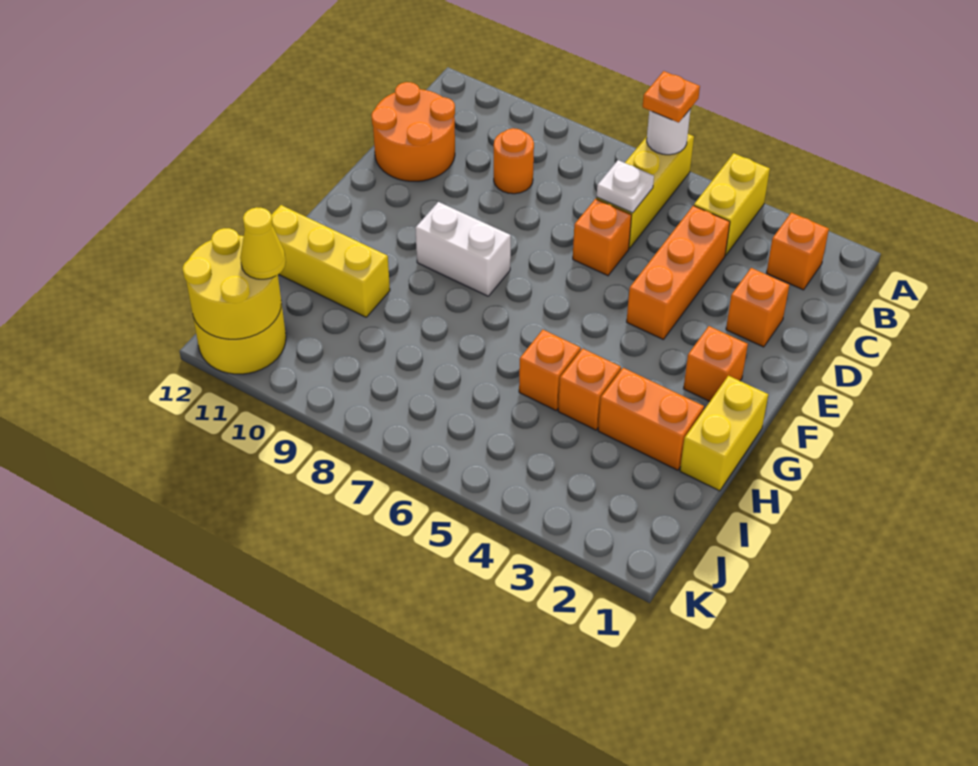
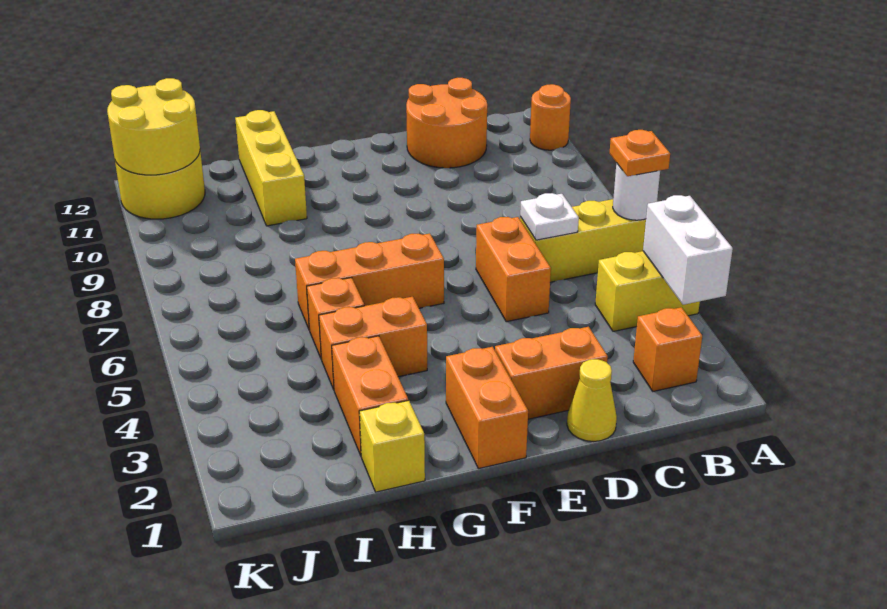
orange brick C4:E4 level 1 -> orange brick F6:H6 level 1
orange round brick C9 level 1 -> orange round brick A11 level 1
orange brick D2 level 1 -> orange brick D2:E2 level 1
orange brick D6 level 1 -> orange brick D5:D6 level 1
orange brick F2 level 1 -> orange brick F1:F2 level 1
white brick F8:F9 level 1 -> white brick A3:A4 level 2
yellow brick G1:H1 level 1 -> yellow brick H1 level 1
orange brick H4 level 1 -> orange brick G4:H4 level 1
yellow cone J11 level 3 -> yellow cone D1 level 1

